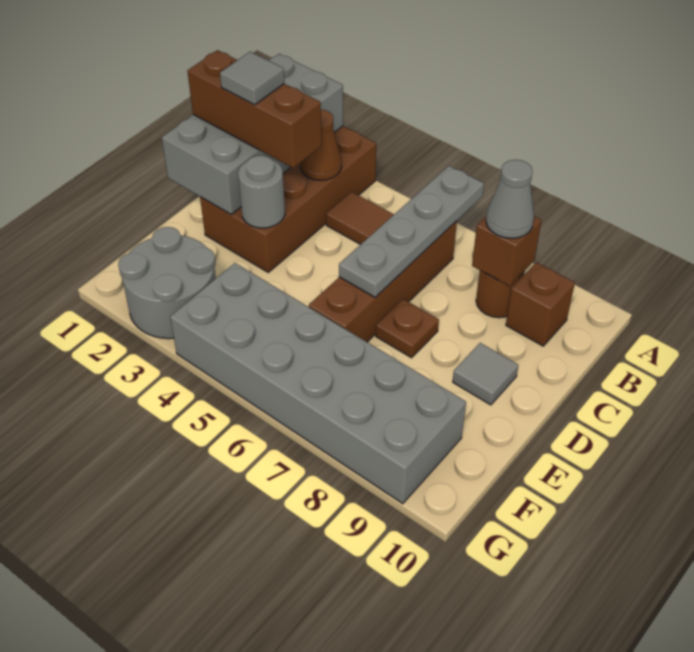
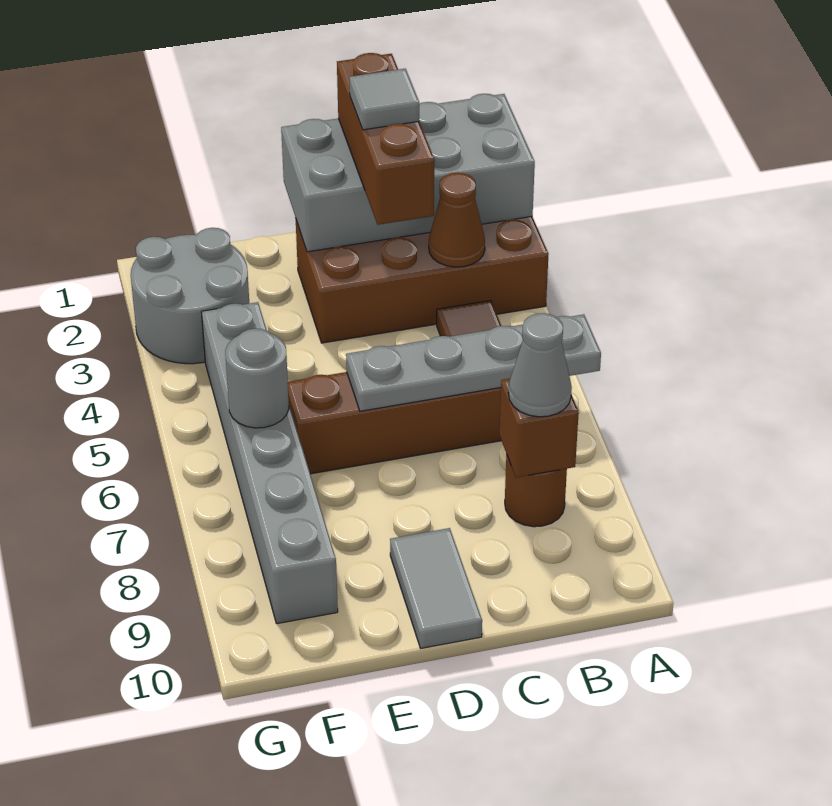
brown brick B9 level 1 -> none
grey round brick D3 level 2 -> grey round brick F6 level 2
brown plate D7 level 1 -> none
grey tile D9 level 1 -> grey tile D9:D10 level 1
grey brick F4:G9 level 1 -> grey brick F4:F9 level 1

